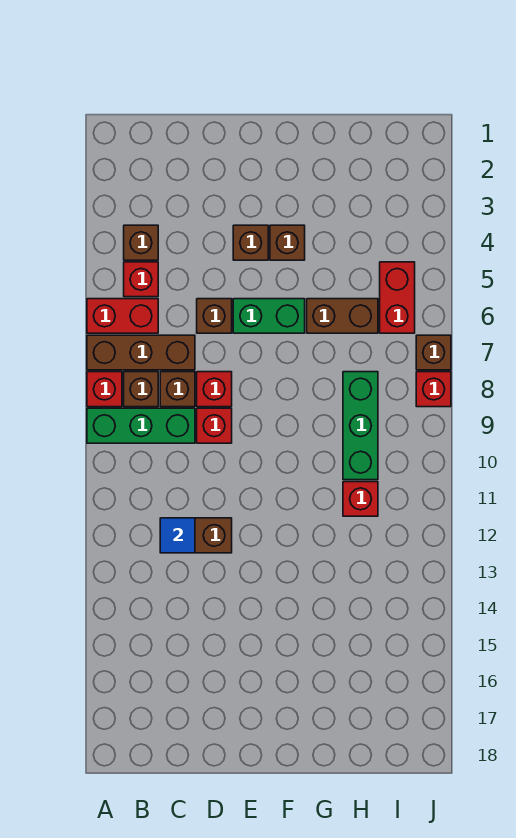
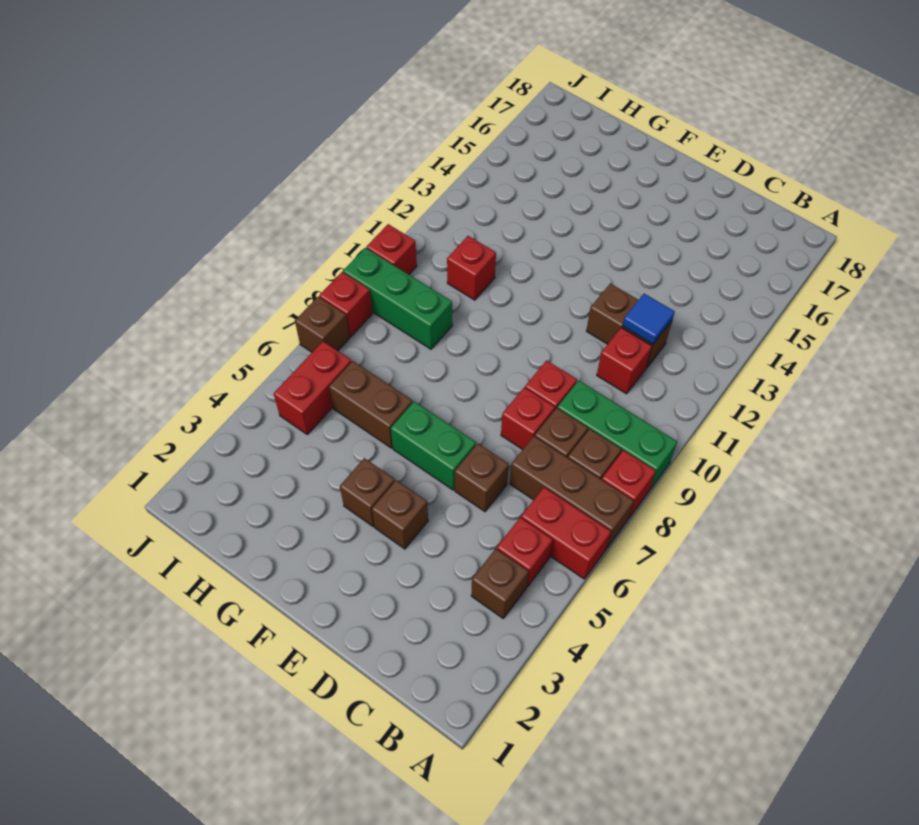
none -> red brick C11 level 1
green brick H8:H10 level 1 -> green brick H9:J9 level 1
none -> red brick J10 level 1

